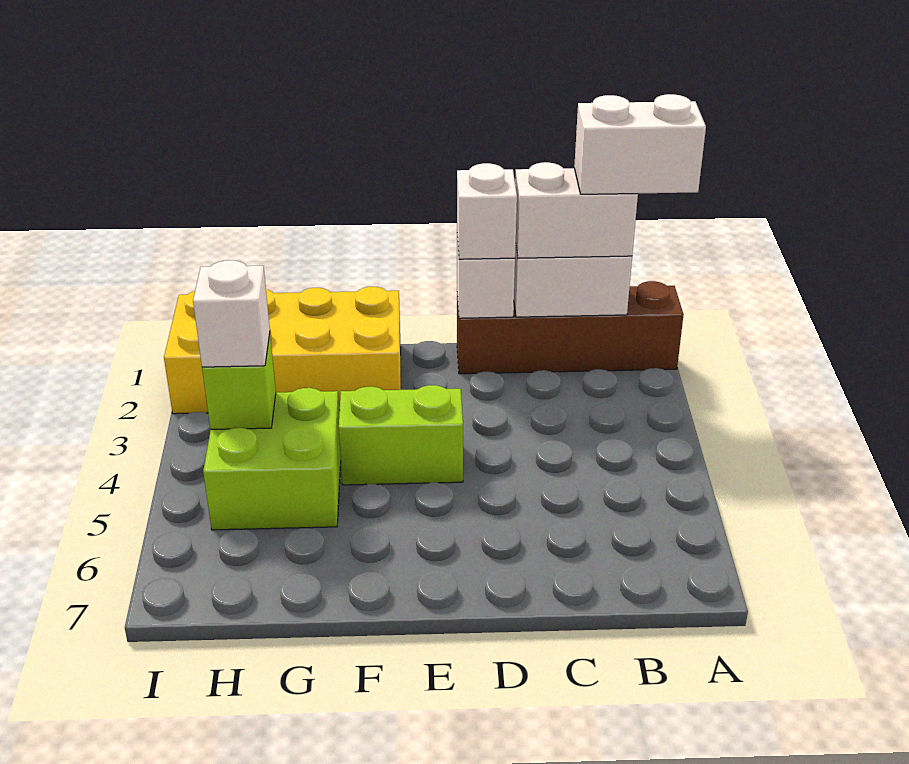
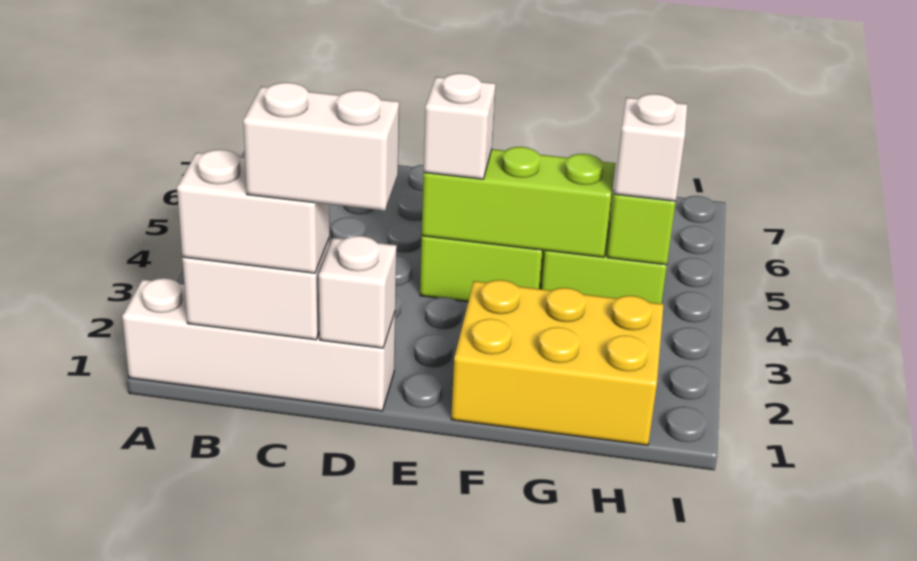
brown brick A1:D1 level 1 -> white brick A1:D1 level 1
white brick A1:B1 level 4 -> white brick C1:D1 level 4
white brick D1 level 3 -> white brick E4 level 3
none -> lime brick E4:G4 level 2
yellow brick F1:I2 level 1 -> yellow brick F1:H2 level 1

